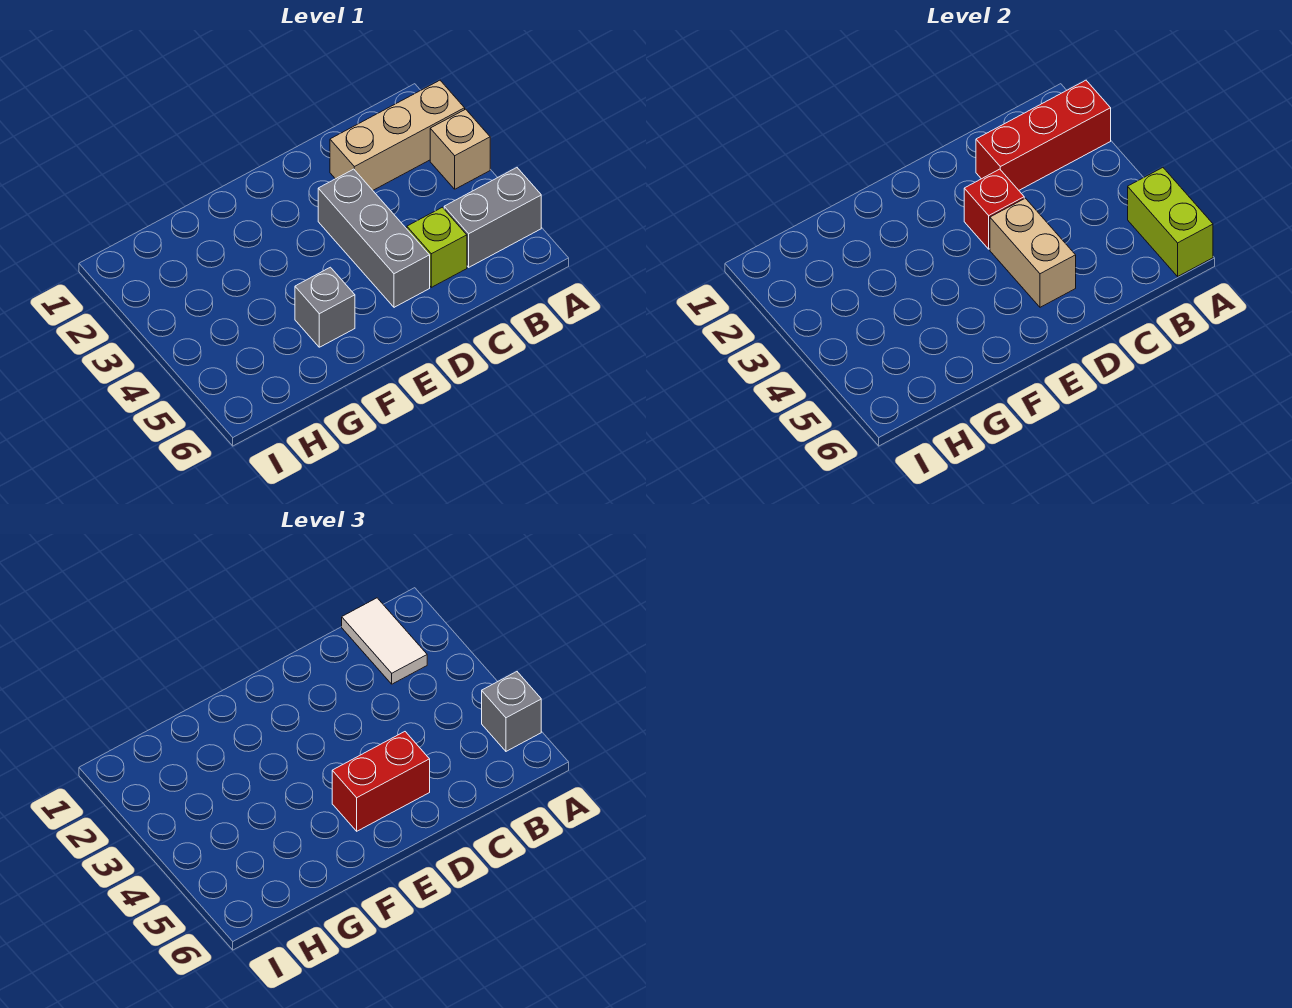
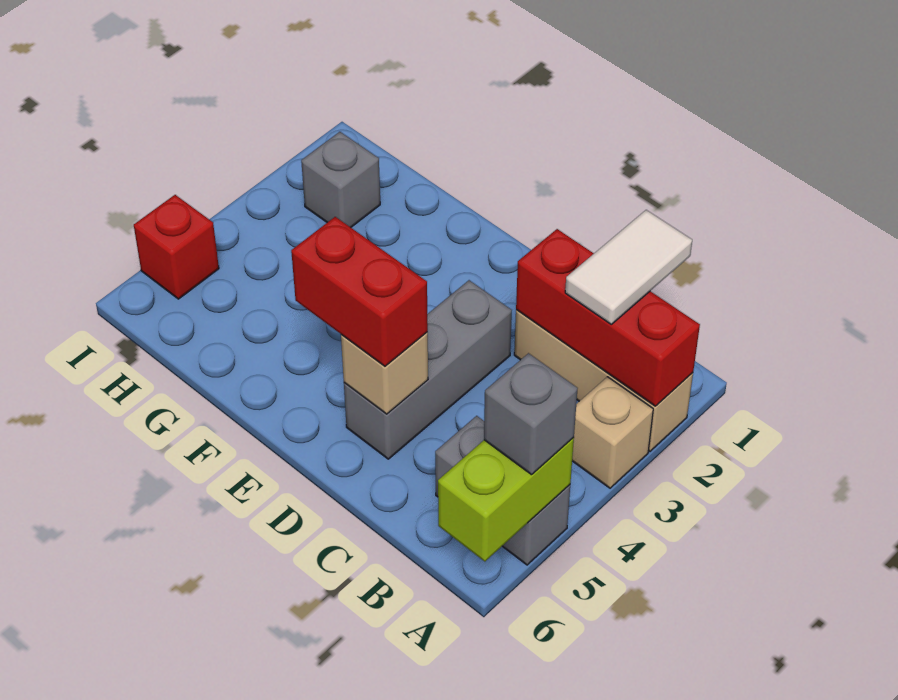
lime brick C5 level 1 -> none
red brick D3 level 2 -> red brick I5 level 1
tan brick D4:D5 level 2 -> tan brick D5 level 2
grey brick F5 level 1 -> grey brick H2 level 1

